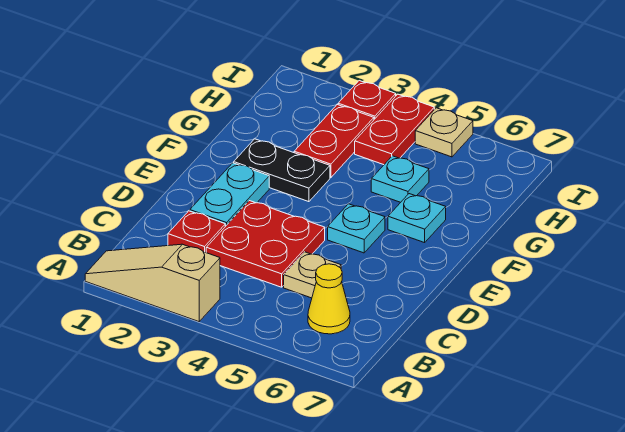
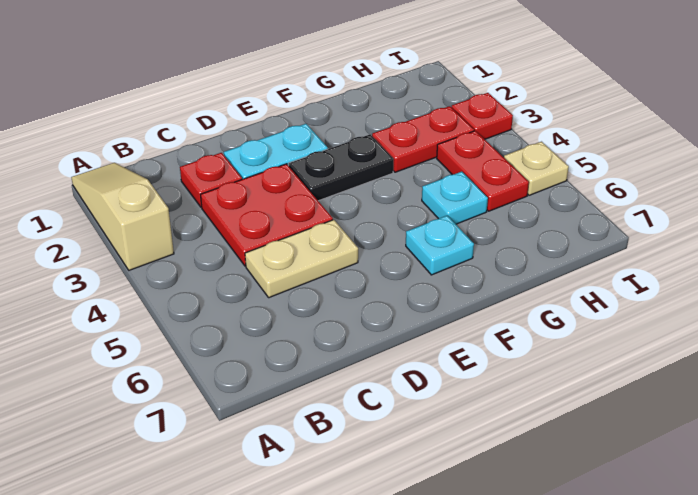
yellow cone B6 level 1 -> none
tan plate C5 level 1 -> tan plate C5:D5 level 1
cyan plate E5 level 1 -> none
black plate F2:F3 level 1 -> black plate E3:F3 level 1
red plate H4:I4 level 1 -> red plate H4:H5 level 1

